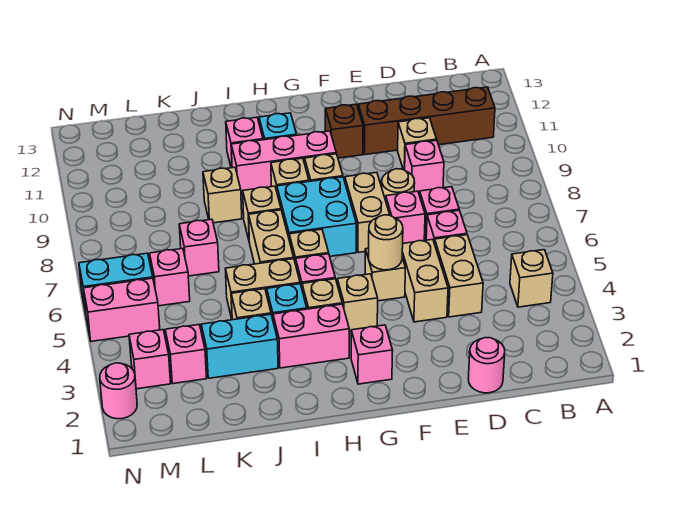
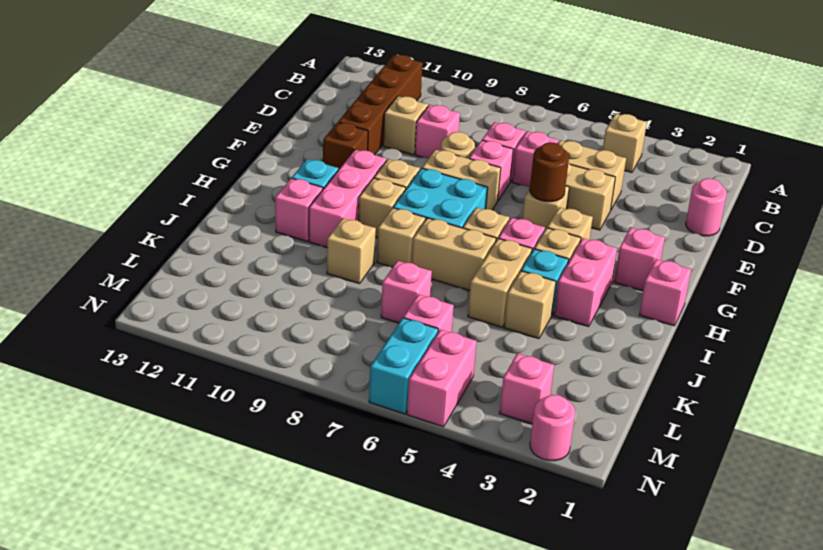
tan round brick F5 level 2 -> brown round brick F5 level 2
cyan brick J3:K3 level 1 -> none
pink brick L3 level 1 -> pink brick H1 level 1

